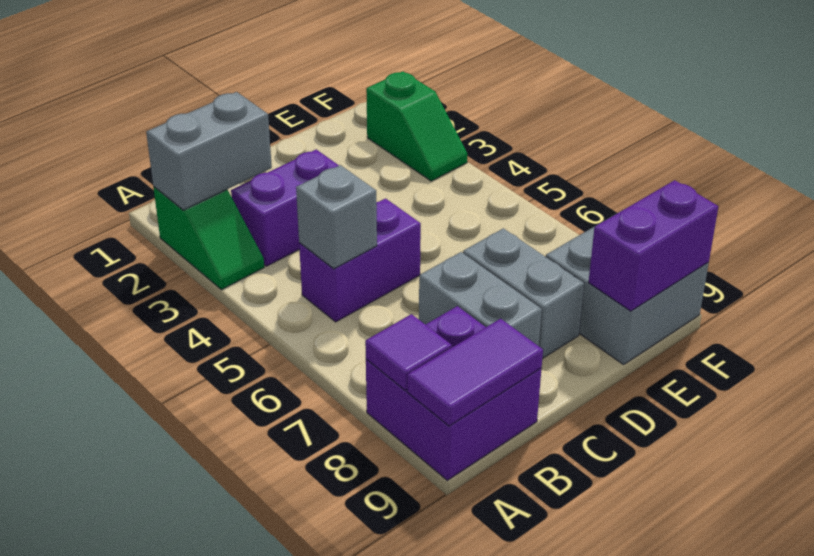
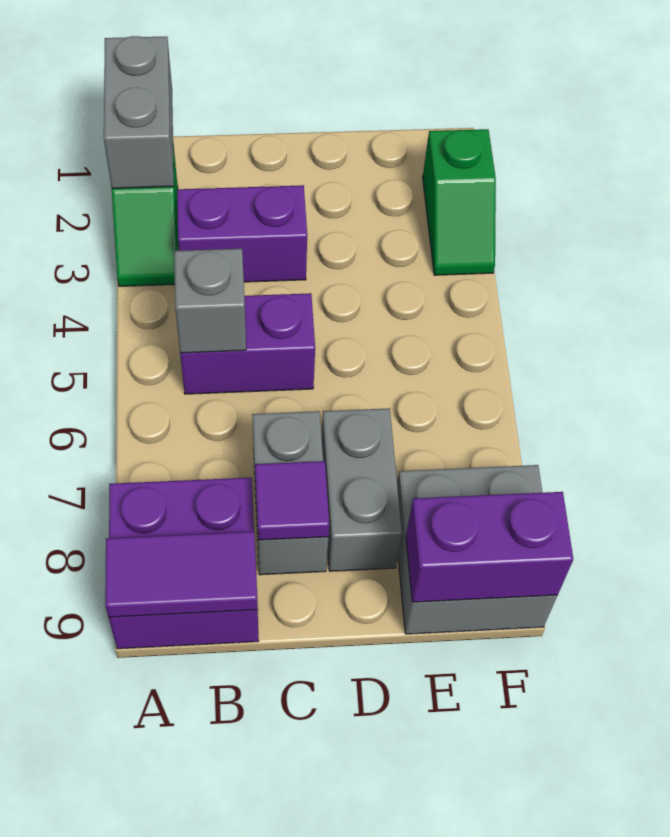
grey brick A2:B2 level 2 -> grey brick A1:A2 level 2
purple tile A8 level 2 -> purple tile C8 level 2

